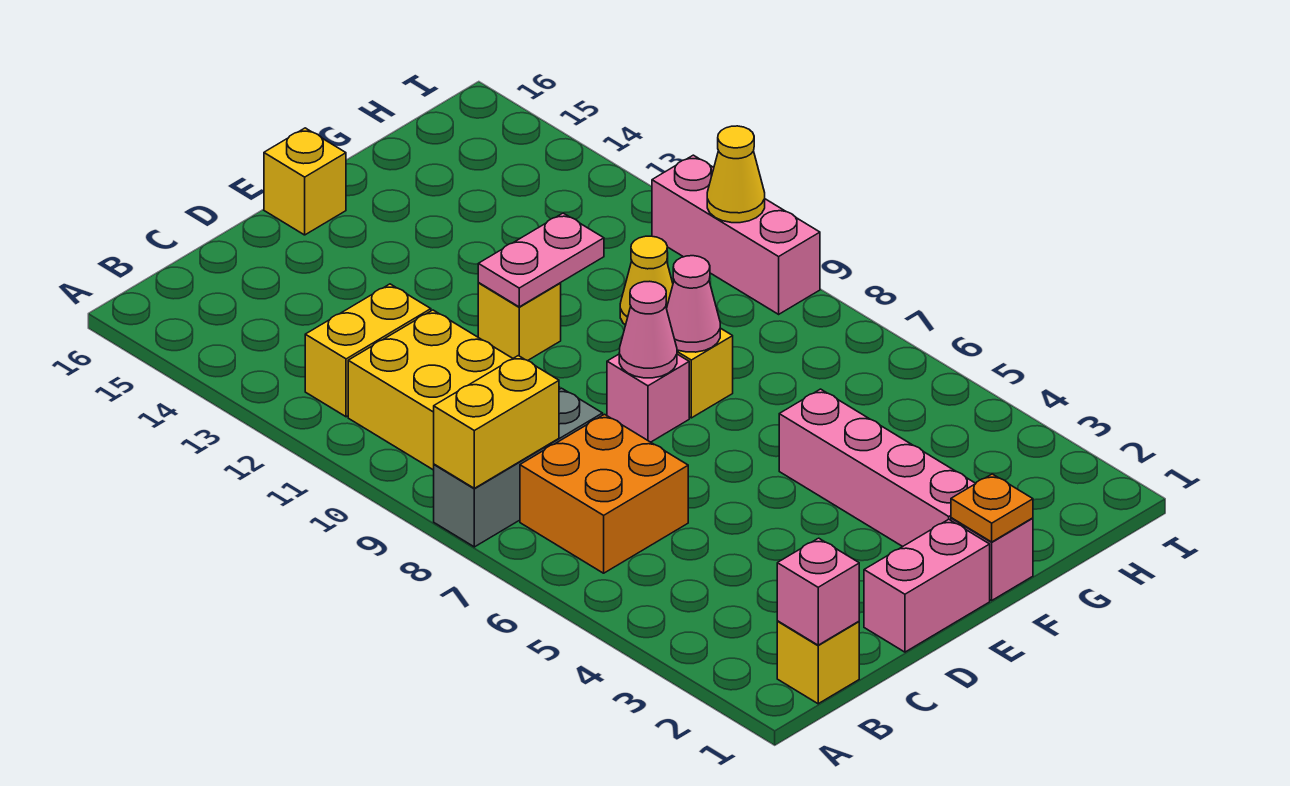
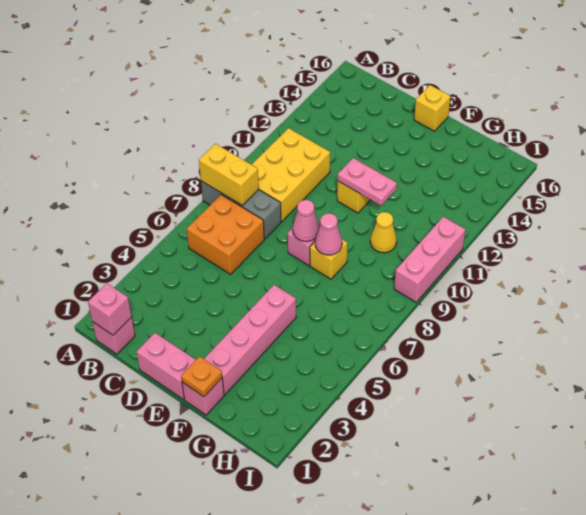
yellow brick B1 level 1 -> pink brick B1 level 1
yellow brick B12:C12 level 1 -> none
yellow cone I10 level 2 -> none

